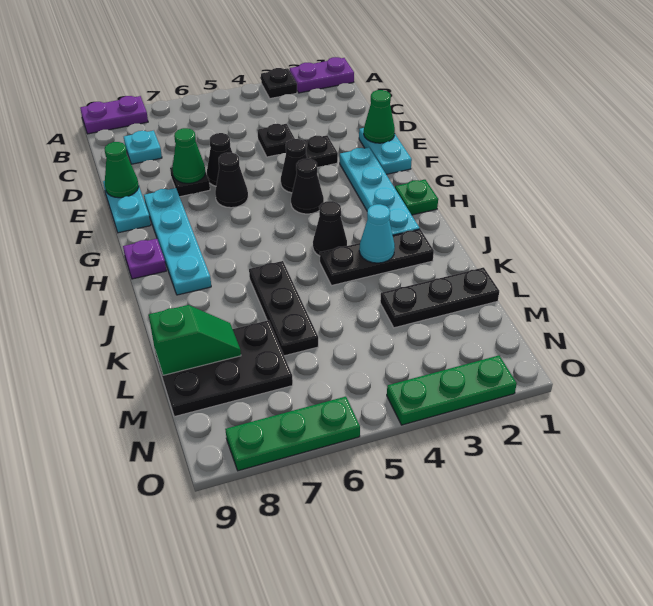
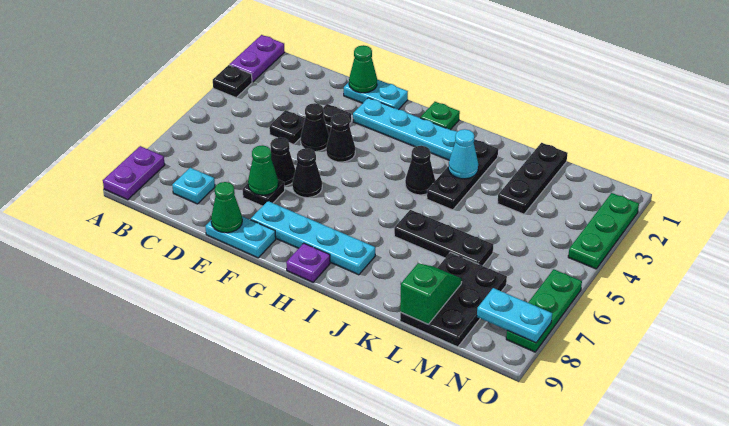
black cone G4 level 1 -> black cone E4 level 1
none -> cyan plate N8:O8 level 2

